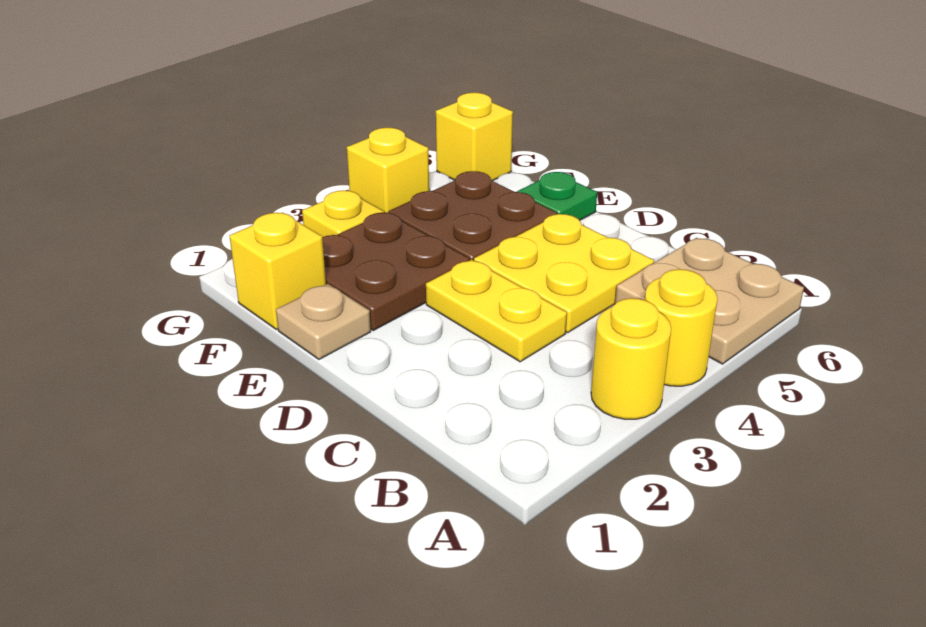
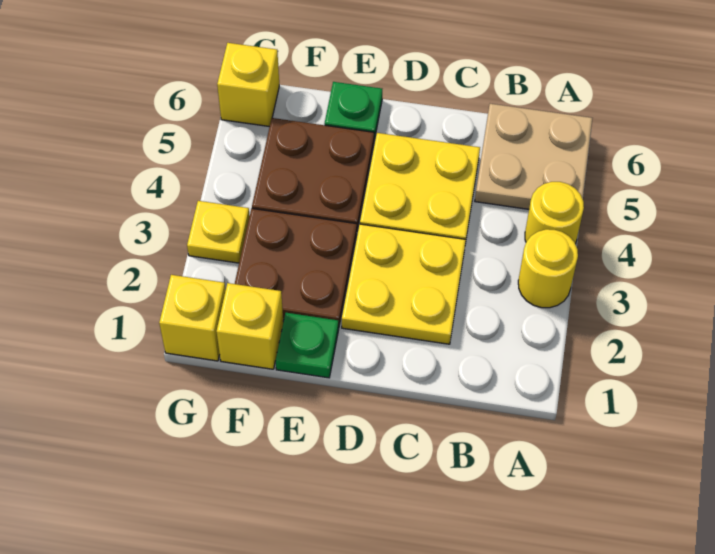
yellow plate C3:D3 level 1 -> yellow plate C2:D3 level 1
tan plate E1 level 1 -> green plate E1 level 1
yellow brick G4 level 1 -> yellow brick G1 level 1

